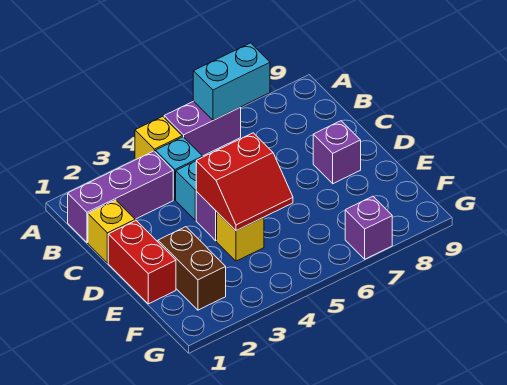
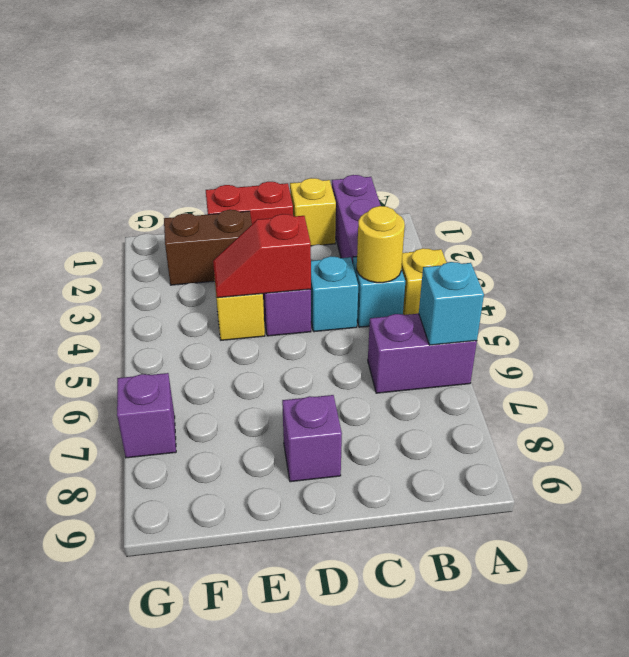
purple brick A5:A6 level 1 -> purple brick A6:B6 level 1
cyan brick A6:A7 level 2 -> cyan brick A6 level 2
none -> yellow round brick B4 level 2
red slope D4:E5 level 2 top D -> red slope D4:E4 level 2 top D

